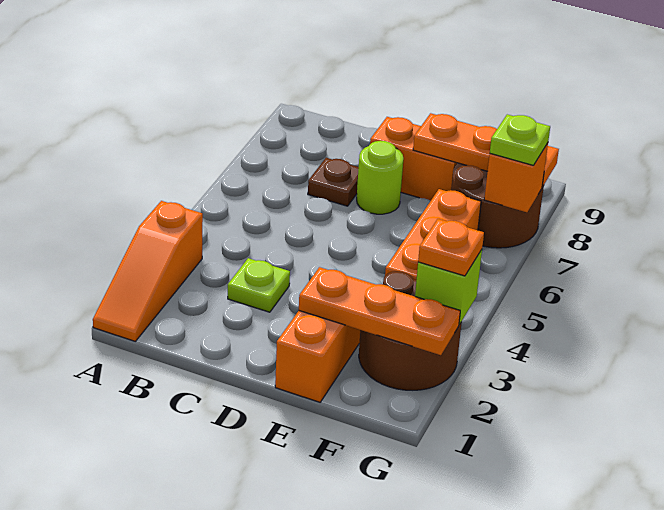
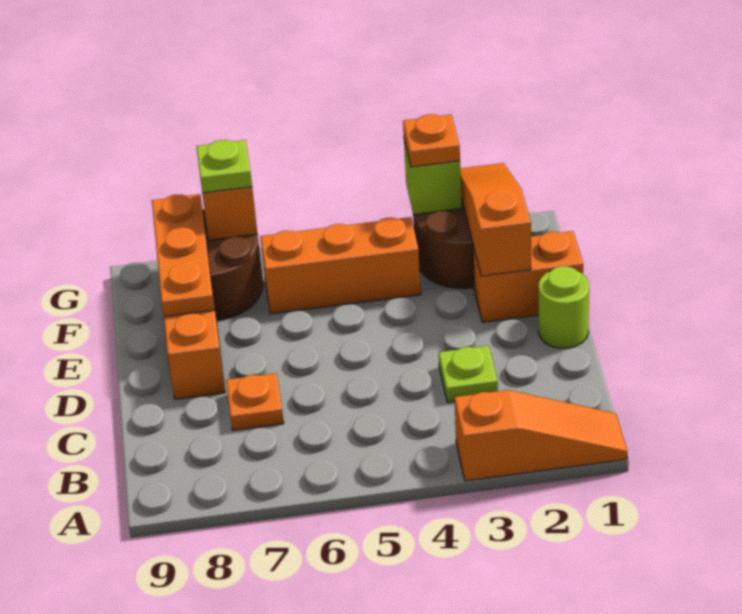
brown plate C7 level 1 -> orange plate C7 level 1
lime round brick D7 level 1 -> lime round brick D1 level 1
orange plate E2:G2 level 2 -> orange slope E2:G2 level 2 top E

